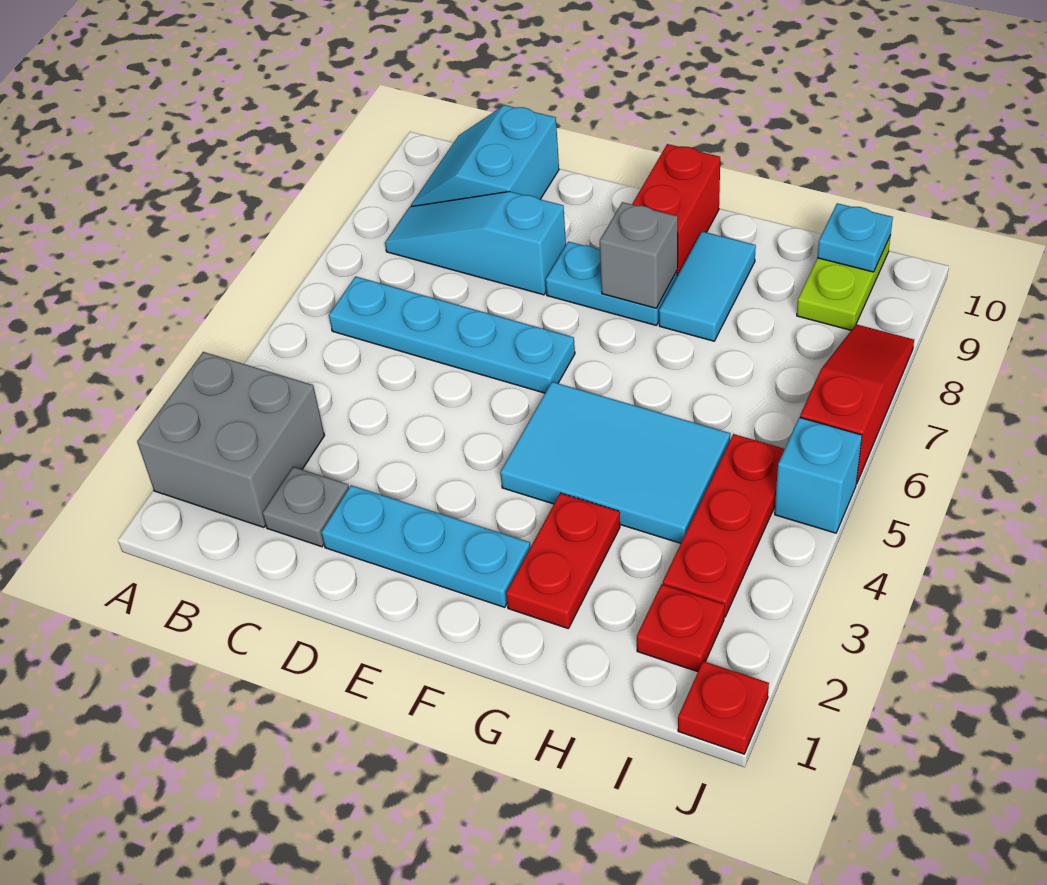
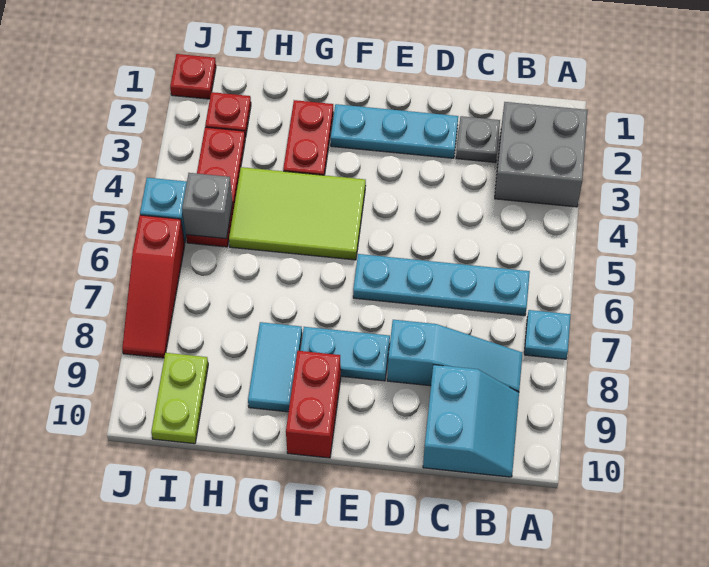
cyan tile F4:H5 level 1 -> lime tile F4:H5 level 1
grey brick F8 level 2 -> grey brick I5 level 2
cyan plate I10 level 2 -> cyan plate A7 level 1

